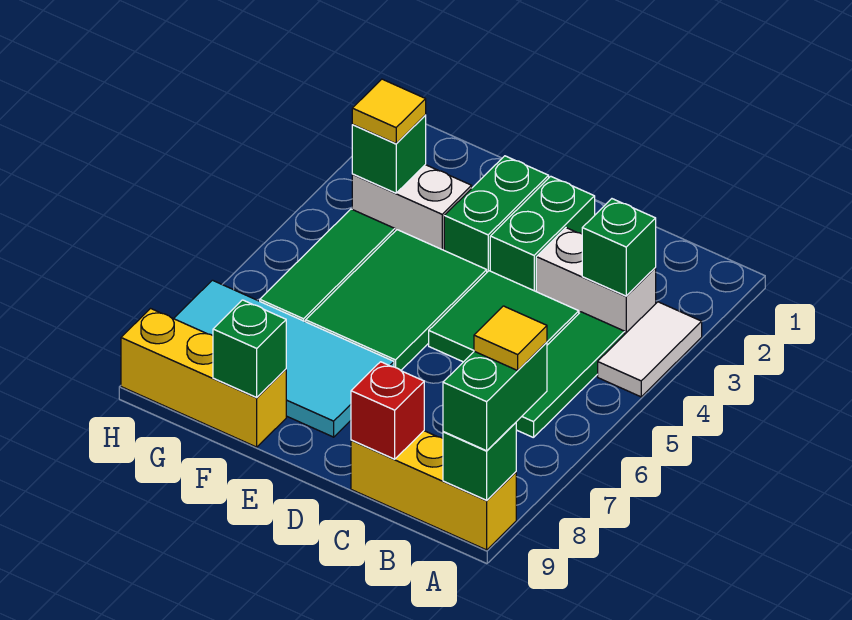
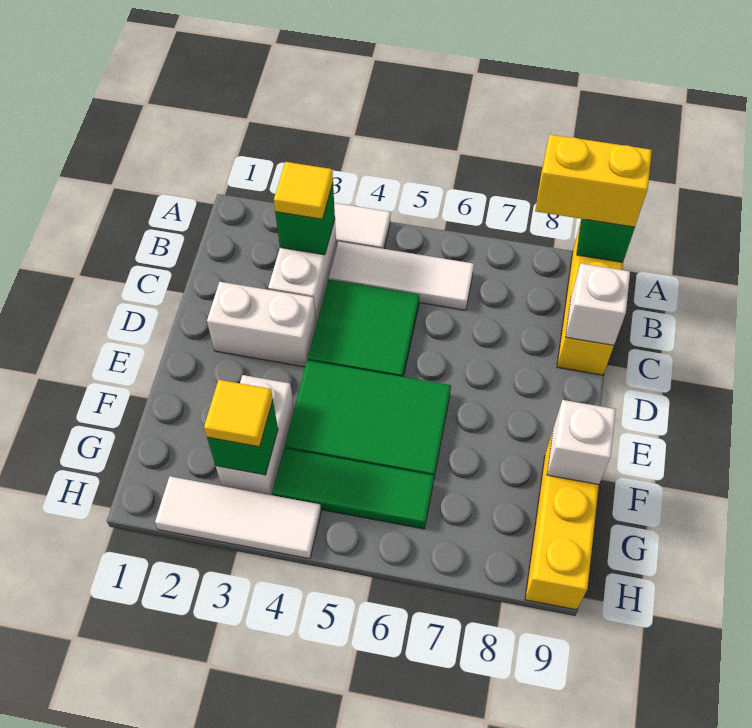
green brick A8:A9 level 3 -> yellow brick A8:A9 level 3
yellow tile A8 level 4 -> yellow tile B3 level 3
green tile B4:B6 level 1 -> white tile B4:B6 level 1
red brick C9 level 2 -> white brick C9 level 2
green brick D2:D3 level 1 -> white brick D2:D3 level 1
green brick E2:E3 level 1 -> none
cyan tile E7:H8 level 1 -> none
green brick F9 level 2 -> white brick F9 level 2
none -> white tile H2:H4 level 1

